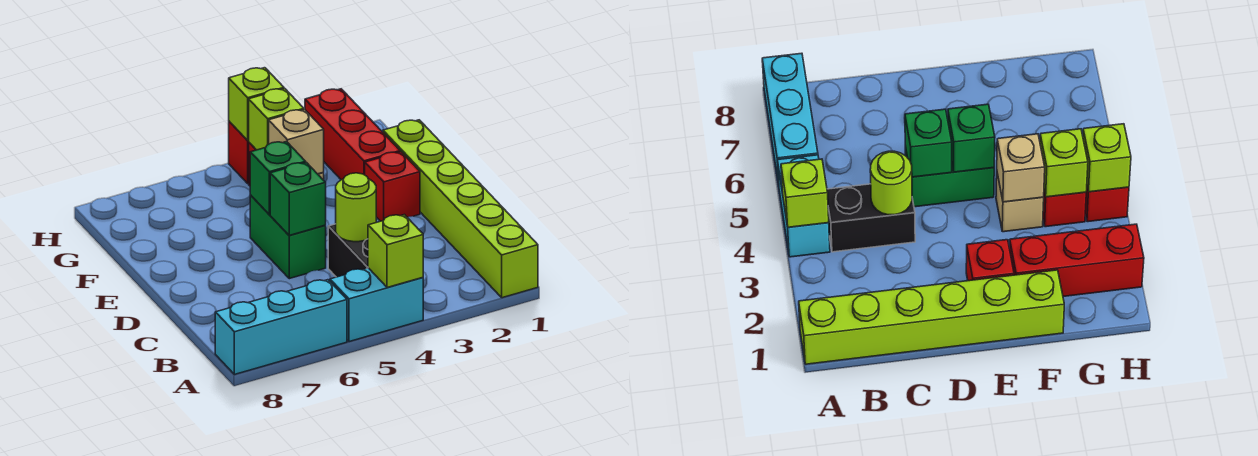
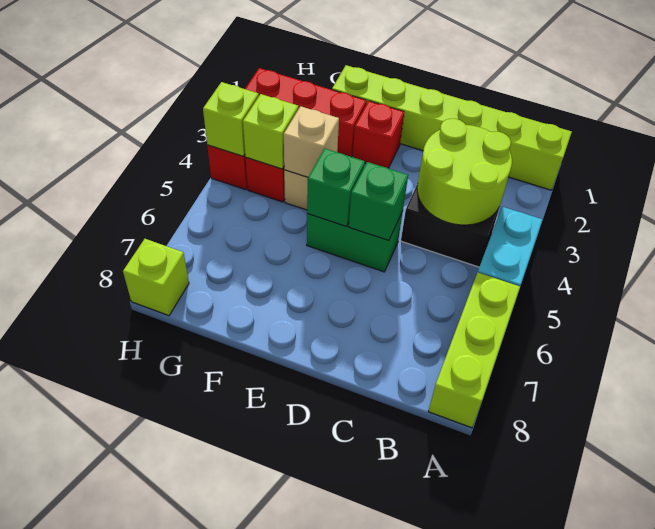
lime brick A4 level 2 -> lime brick H8 level 1
cyan brick A6:A8 level 1 -> lime brick A6:A8 level 1
lime round brick C4 level 2 -> lime round brick B3:C4 level 2

